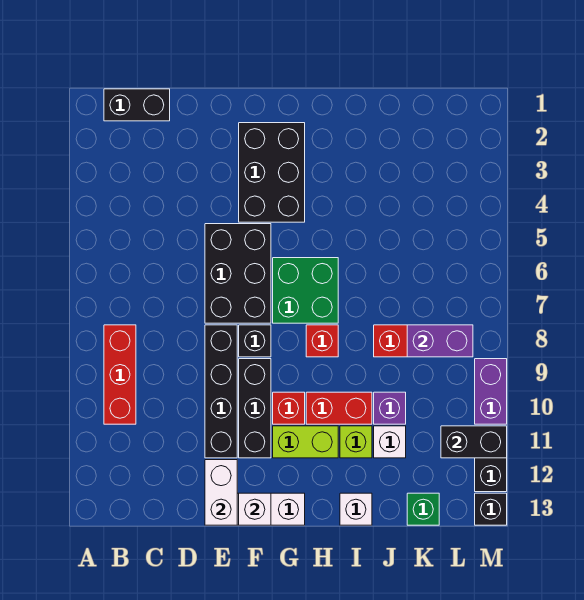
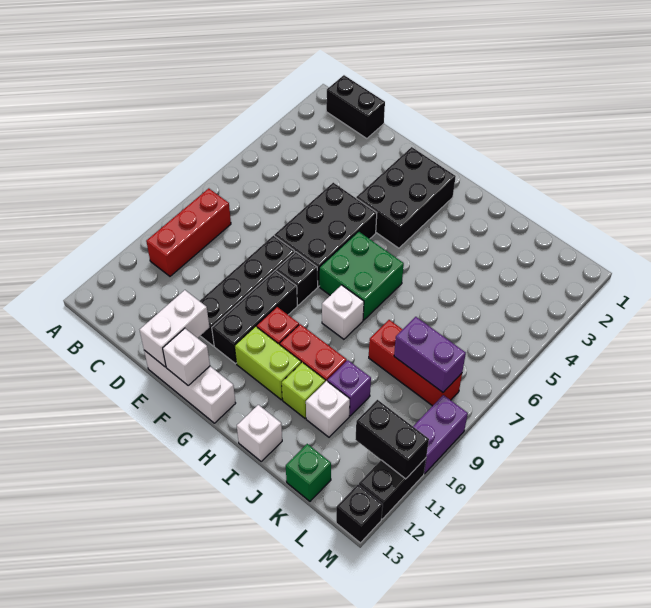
red brick H8 level 1 -> white brick H8 level 1

